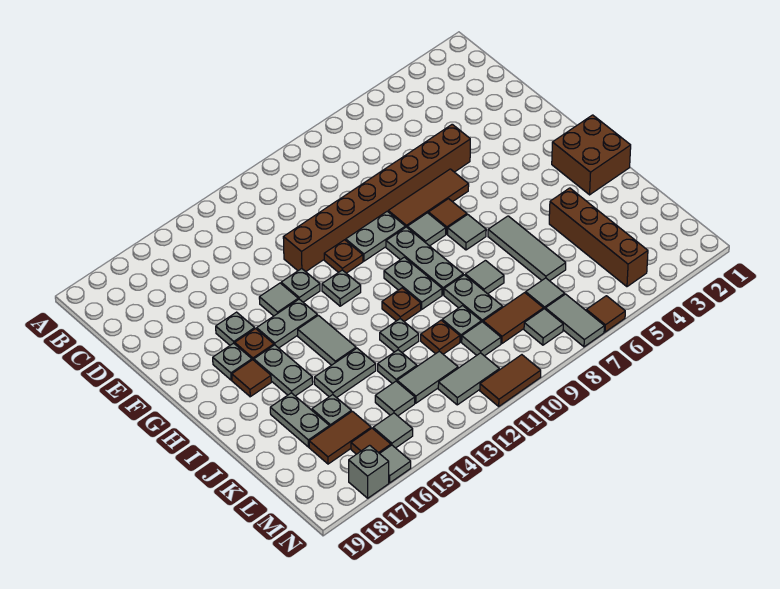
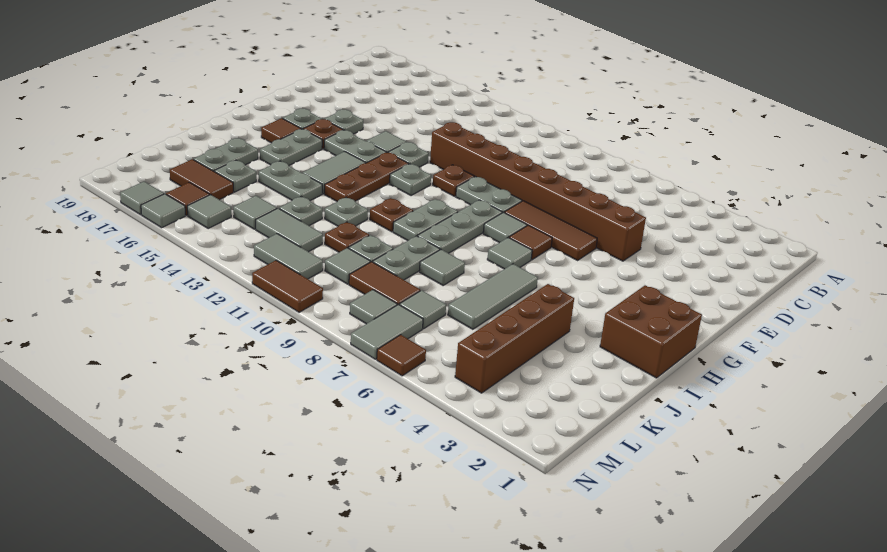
none -> brown plate G13:I13 level 1
grey brick N17 level 1 -> grey tile N17 level 1

